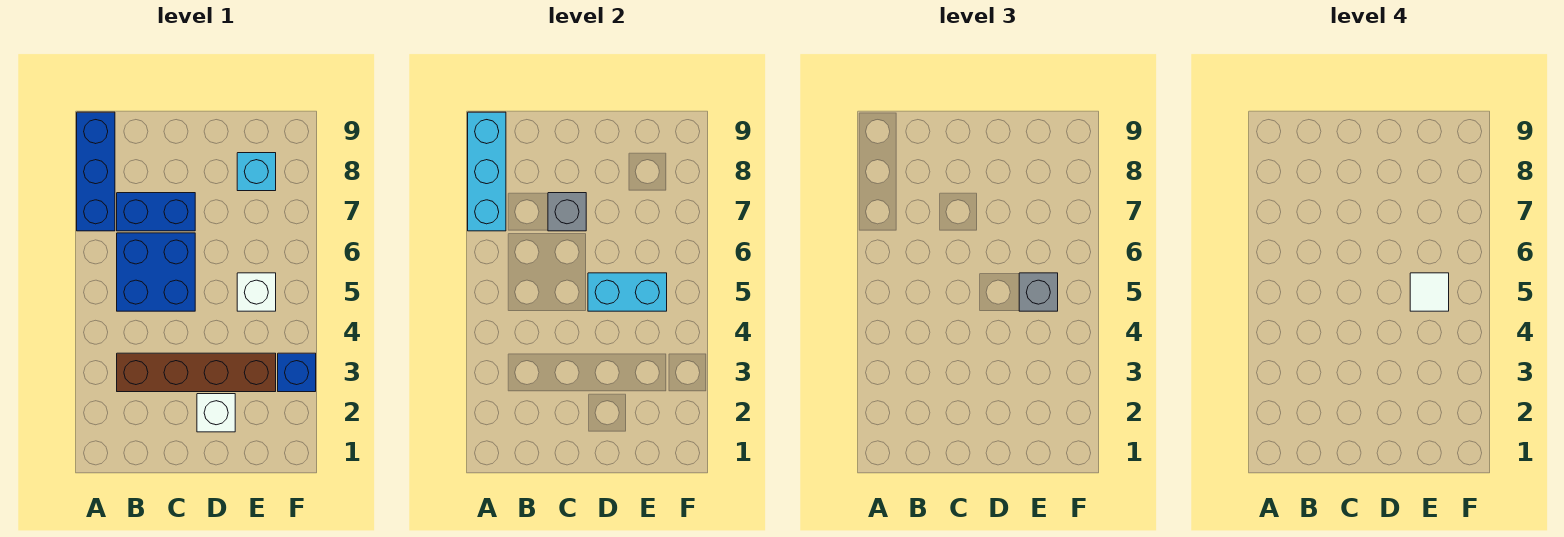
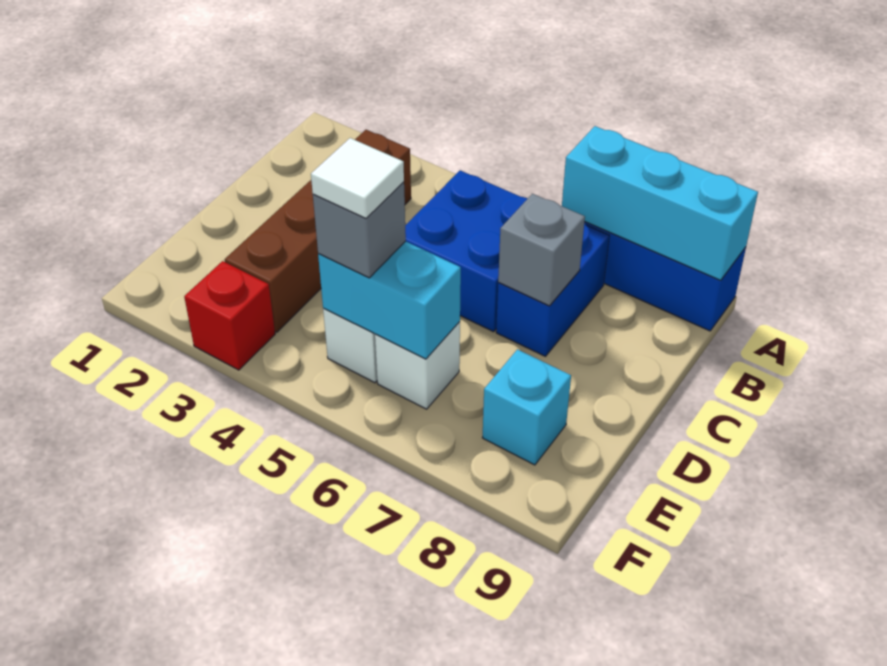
white brick D2 level 1 -> white brick E6 level 1
cyan brick D5:E5 level 2 -> cyan brick E5:E6 level 2
blue brick F3 level 1 -> red brick F3 level 1

